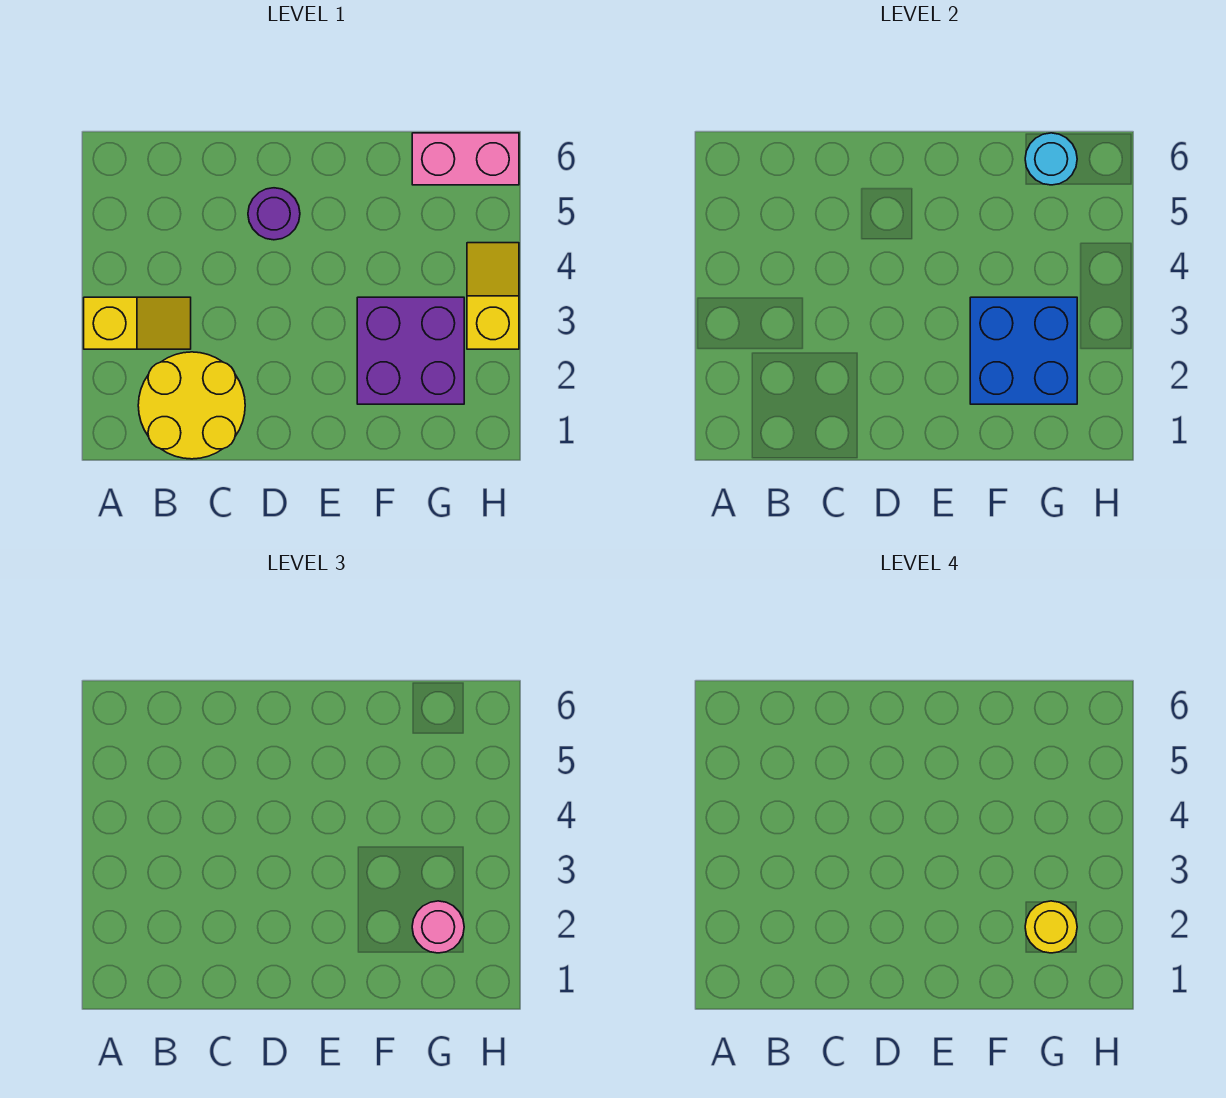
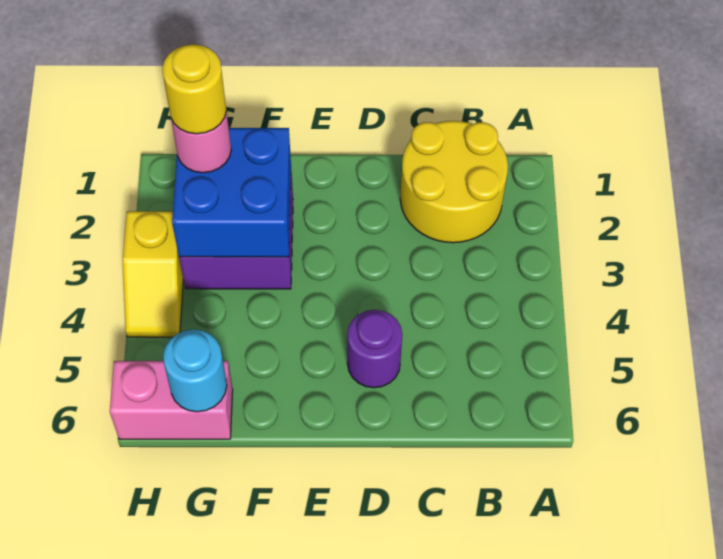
yellow slope A3:B3 level 1 top A -> none

